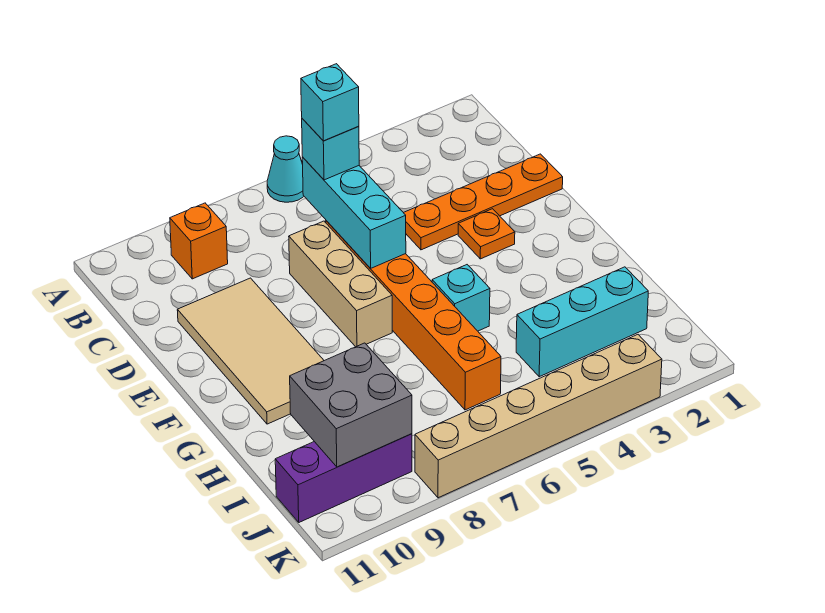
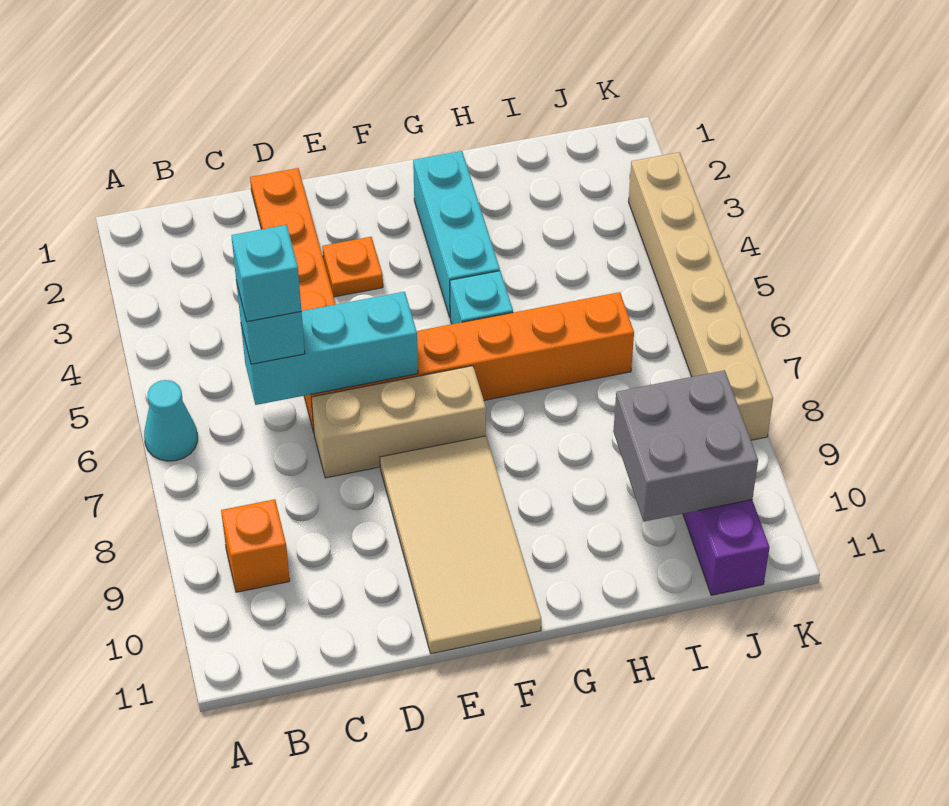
tan tile D9:G10 level 1 -> tan tile E8:F11 level 1
cyan brick I2:I4 level 1 -> cyan brick G2:G4 level 1

